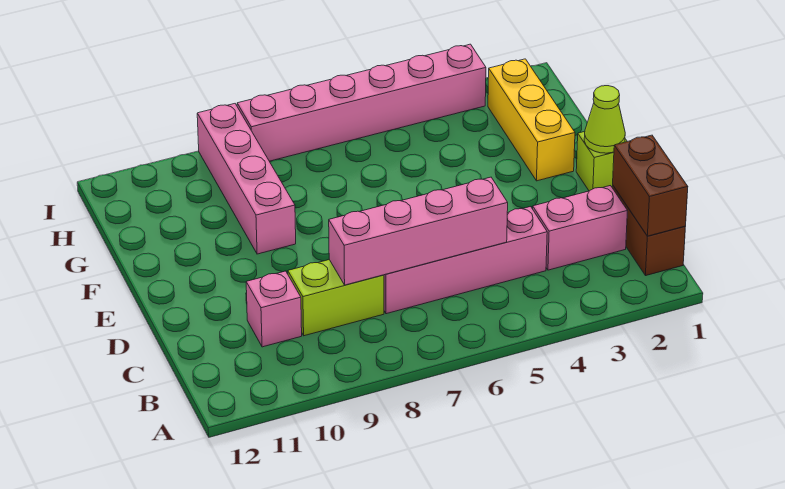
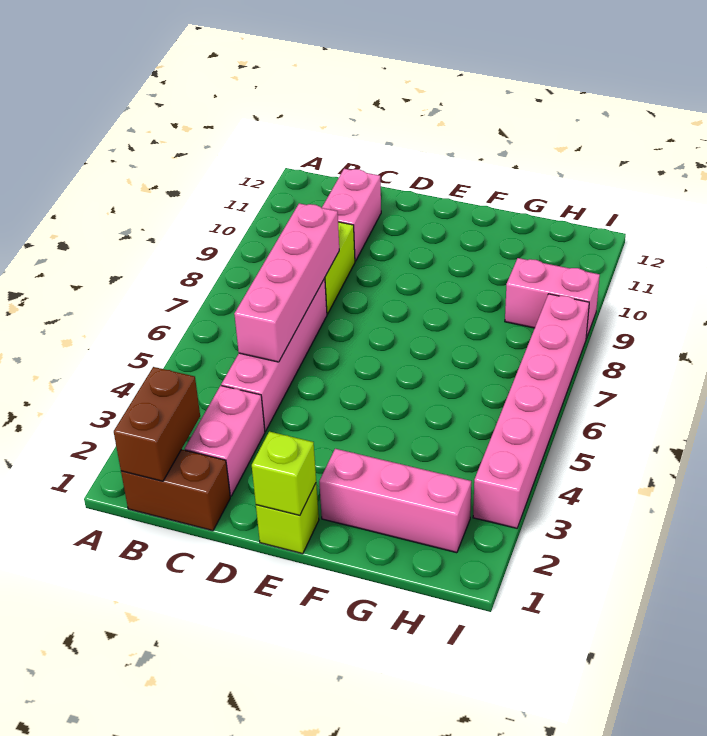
brown brick B1:C1 level 2 -> brown brick B1:B2 level 2
pink brick C10 level 1 -> pink brick C10:C11 level 1
lime cone E1 level 2 -> lime brick E1 level 2
yellow brick F2:H2 level 1 -> pink brick F2:H2 level 1
pink brick F9:I9 level 1 -> pink brick H9:I9 level 1

